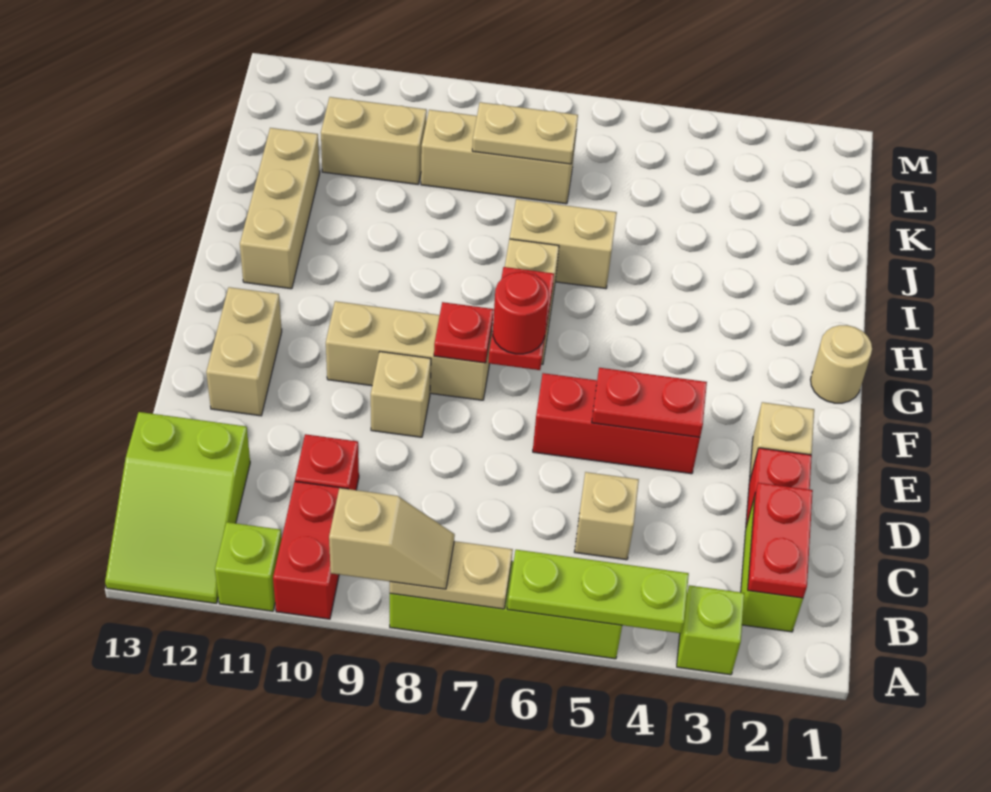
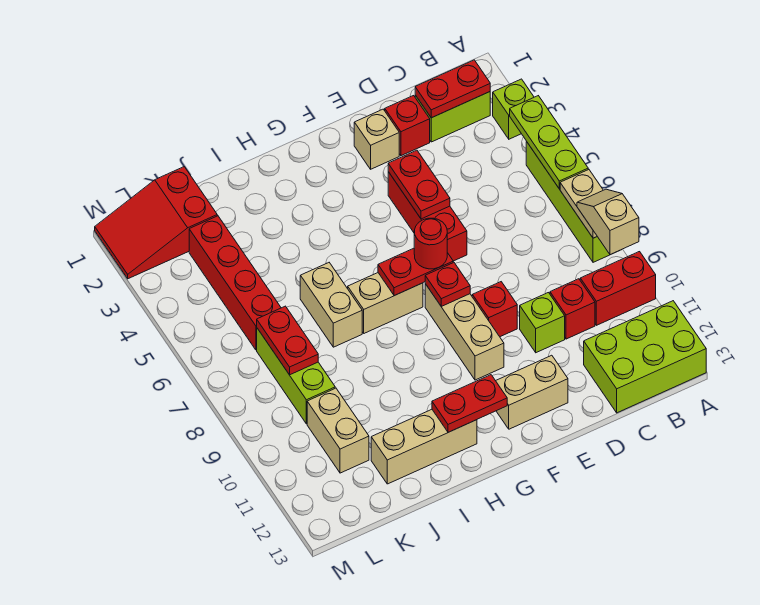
lime brick A11 level 1 -> lime brick D10 level 1
lime slope A12:C13 level 1 top C -> lime brick A12:C13 level 1
tan brick C5 level 1 -> none
tan brick E9 level 1 -> red brick E9 level 1
tan round brick G1 level 1 -> none
none -> red plate G12:H12 level 2
none -> red slope K1:M2 level 1 top K
none -> red brick K3:K6 level 1
tan brick K7:K9 level 1 -> lime brick K7:K9 level 1
tan plate K7:K8 level 2 -> red plate K7:K8 level 2

